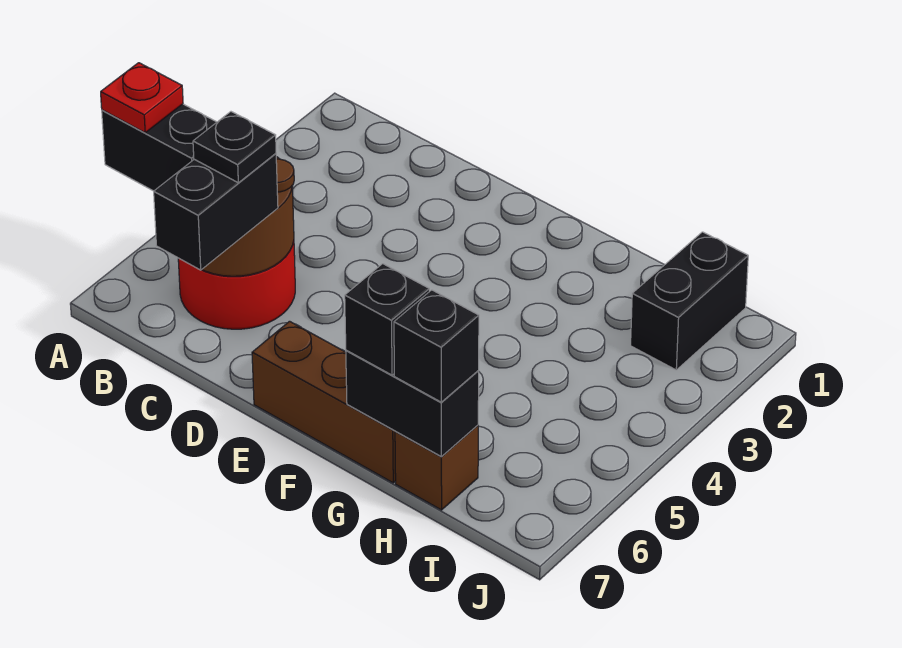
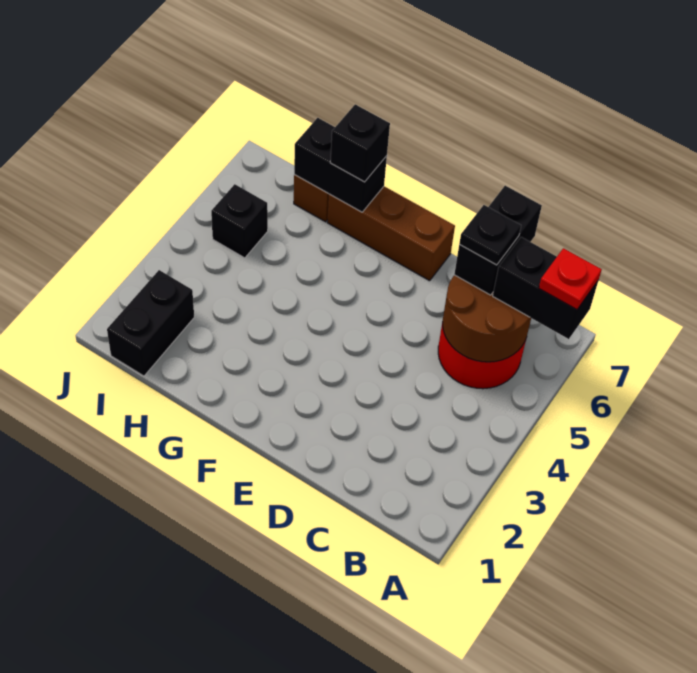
black brick H7 level 3 -> black brick I5 level 1

